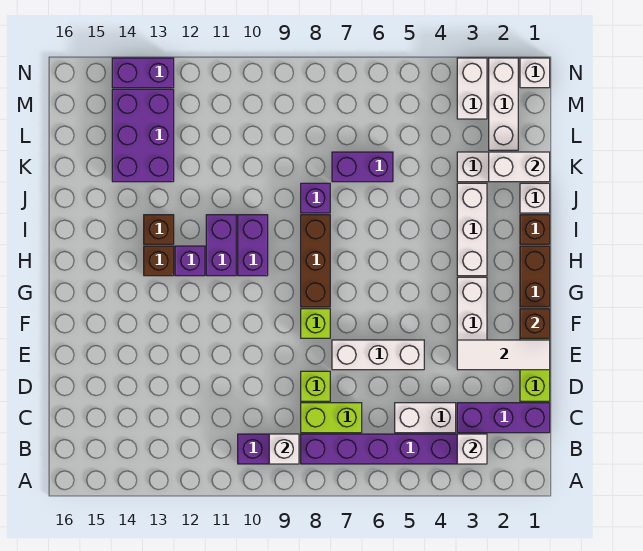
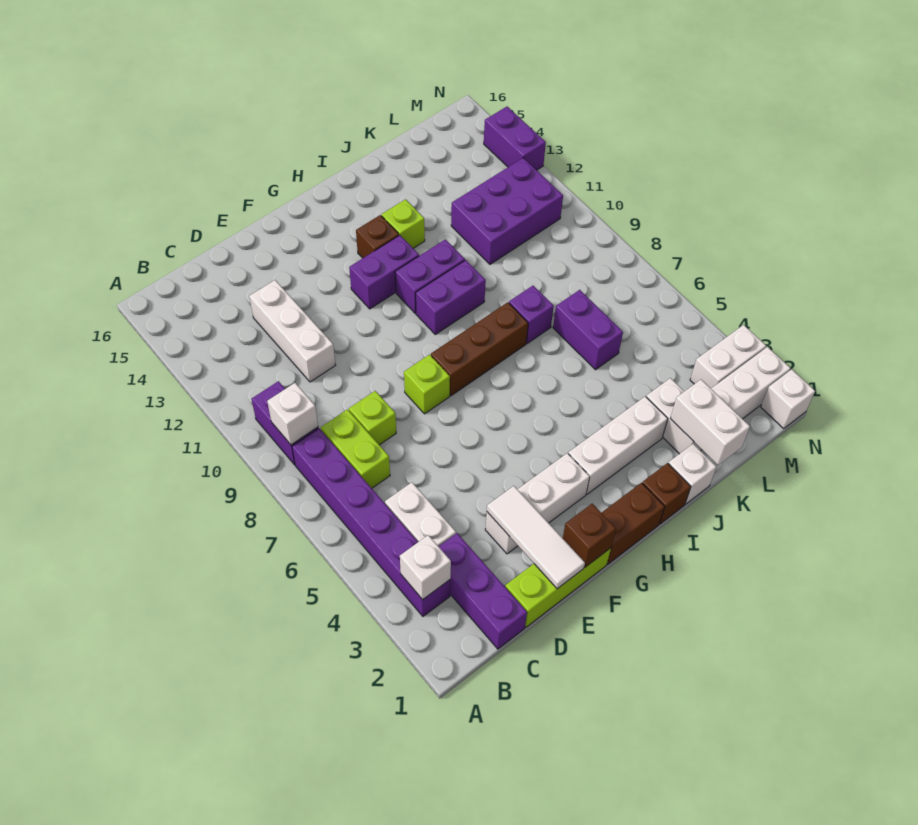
white brick E5:E7 level 1 -> white brick D11:D13 level 1
purple brick H12 level 1 -> purple brick G12:H12 level 1
brown brick I13 level 1 -> lime brick I13 level 1
purple brick K13:M14 level 1 -> purple brick K11:M12 level 1

